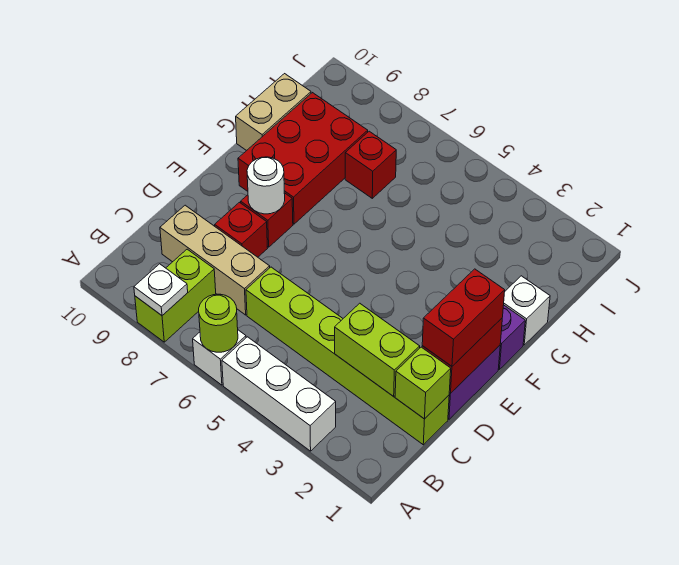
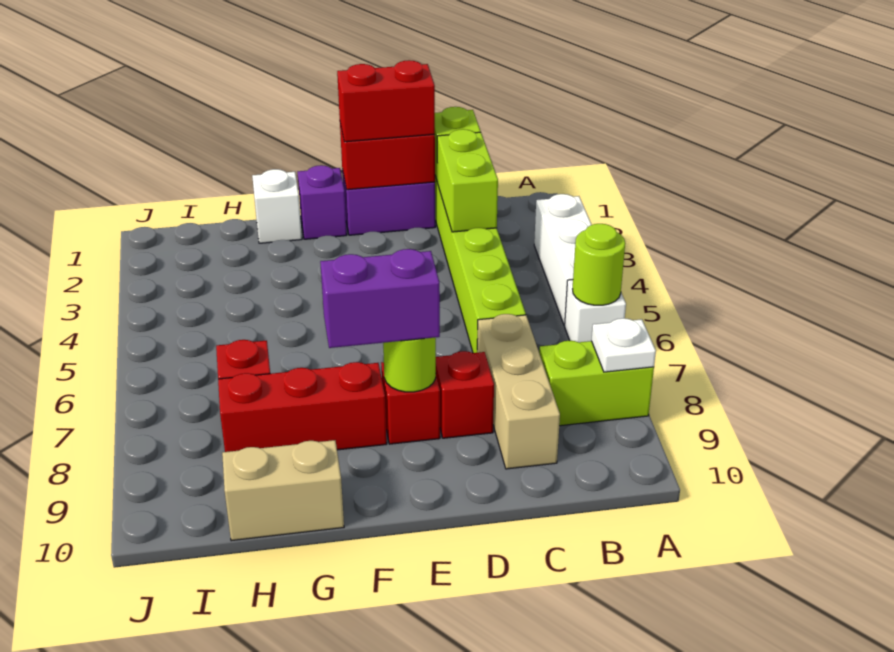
white round brick E8 level 2 -> lime round brick E8 level 2
none -> purple brick E8:F8 level 3
red brick F8:H9 level 1 -> red brick F8:H8 level 1

